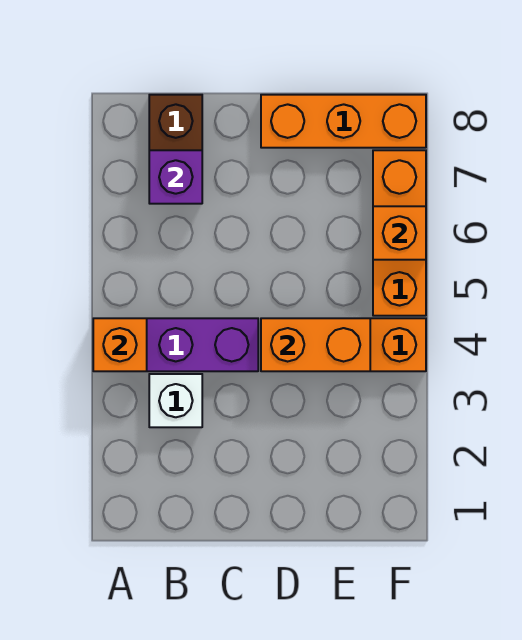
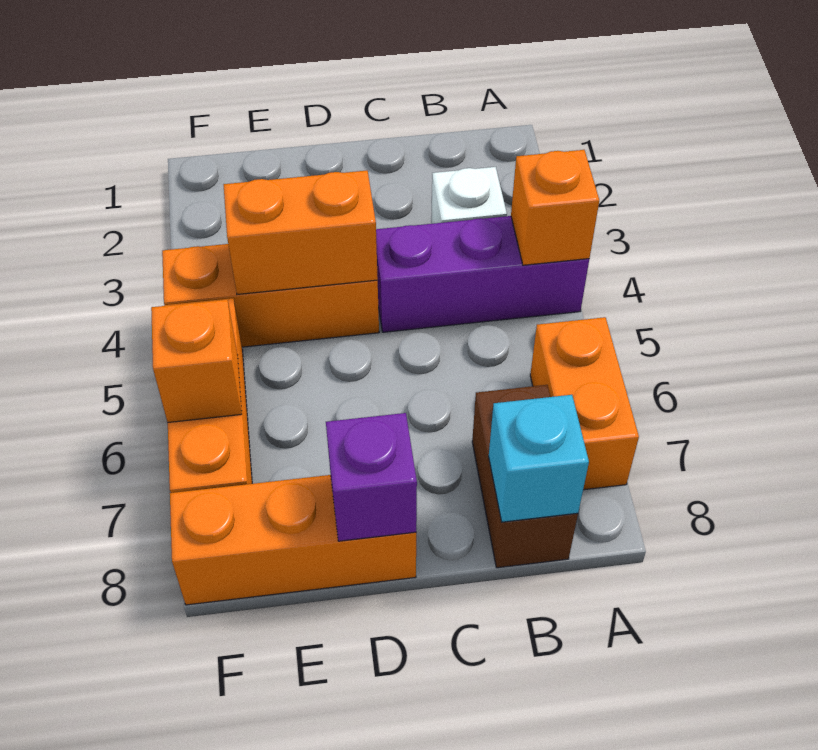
none -> orange brick A6:A7 level 1
purple brick B7 level 2 -> purple brick D8 level 2
none -> cyan brick B8 level 2

